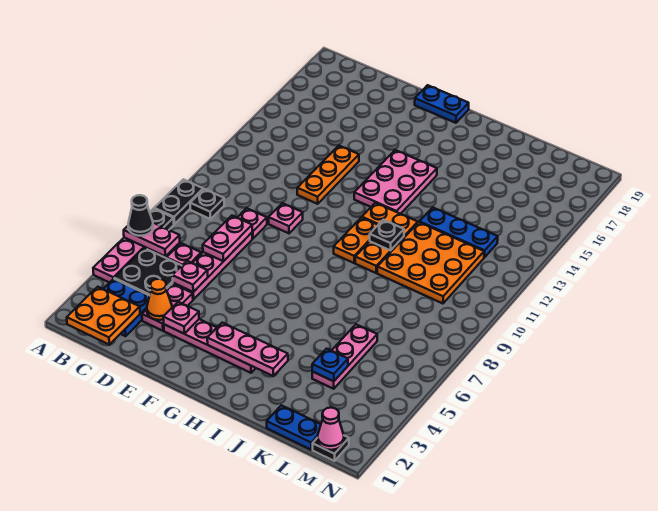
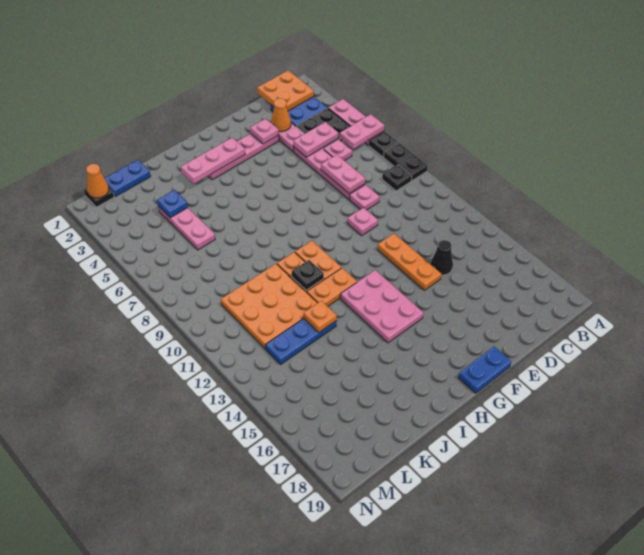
black cone A6 level 3 -> black cone D14 level 1
pink plate D5 level 2 -> pink plate C5:D5 level 2
none -> orange plate J13 level 2
pink cone M1 level 2 -> orange cone M1 level 2

